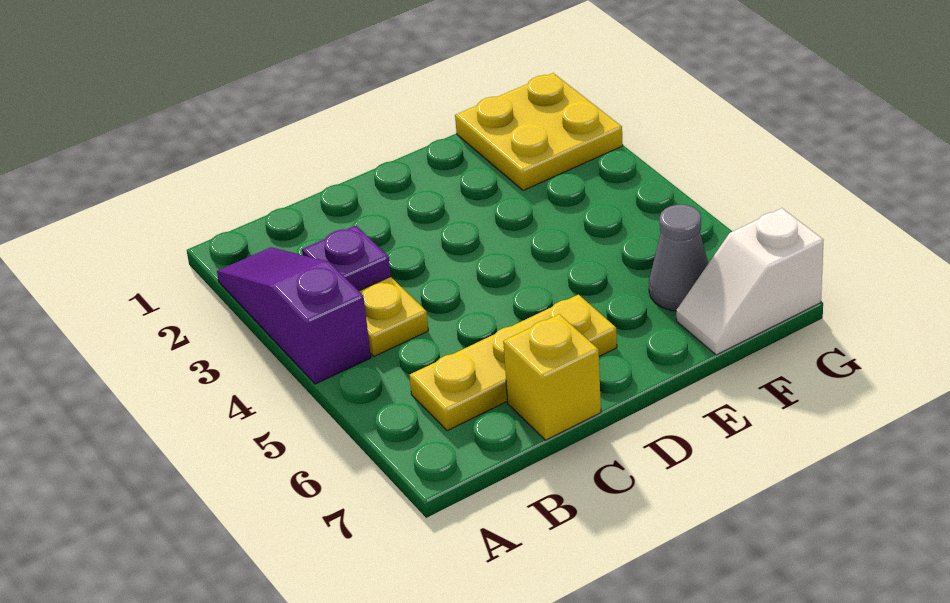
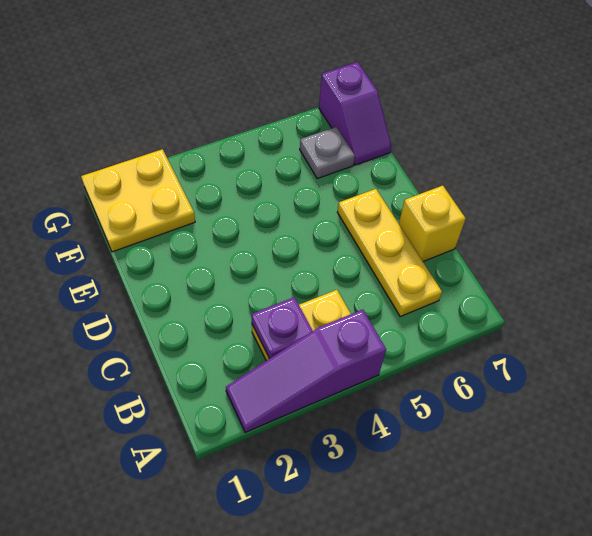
grey cone F6 level 1 -> grey plate F6 level 1
white slope F7:G7 level 1 top G -> purple slope F7:G7 level 1 top G

